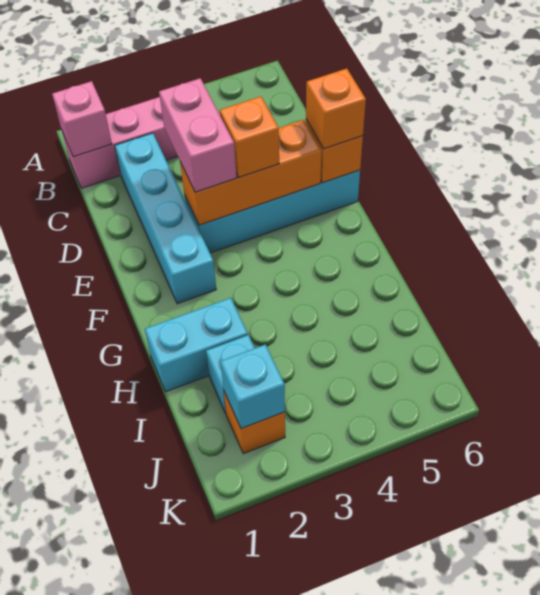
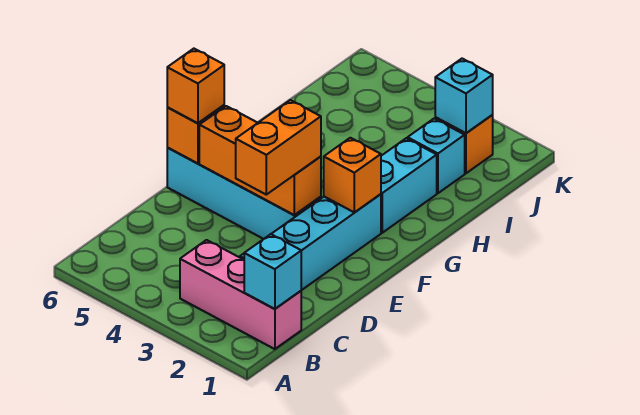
pink brick B1 level 2 -> cyan brick B1 level 2
pink brick D3:E3 level 3 -> orange brick D3:E3 level 3
orange brick E4 level 3 -> orange brick F2 level 2
cyan brick H1:H2 level 1 -> cyan brick G2:H2 level 1

